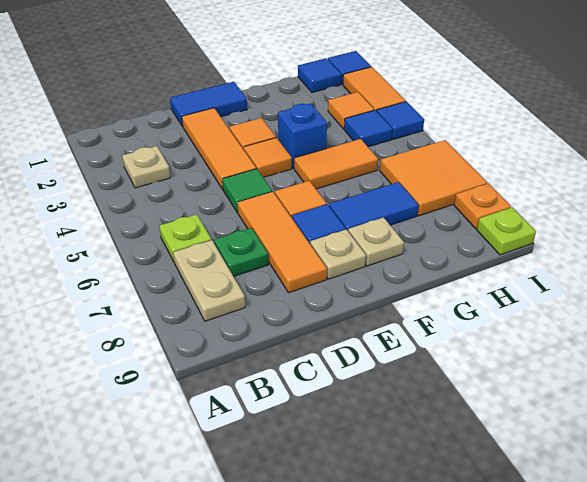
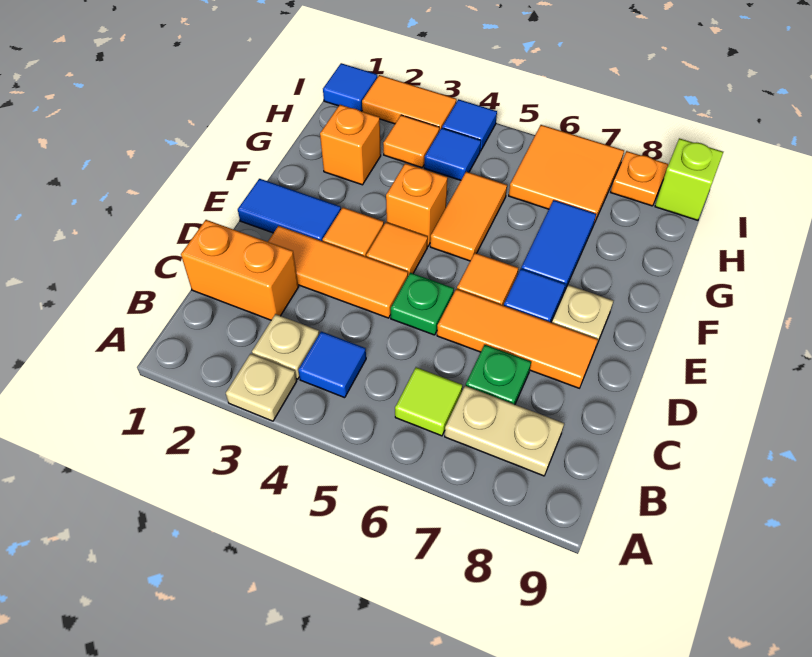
lime plate B6 level 1 -> lime tile B6 level 1
none -> orange brick C1:C2 level 1
blue tile D1:E1 level 1 -> blue tile E1:E2 level 1
green tile D5 level 1 -> green plate D5 level 1
blue brick F4 level 1 -> orange brick F4 level 1
tan plate F8 level 1 -> tan plate A3 level 1
none -> orange brick G2 level 1
blue tile H1 level 1 -> blue tile B4 level 1
lime plate I9 level 1 -> lime brick I9 level 1

